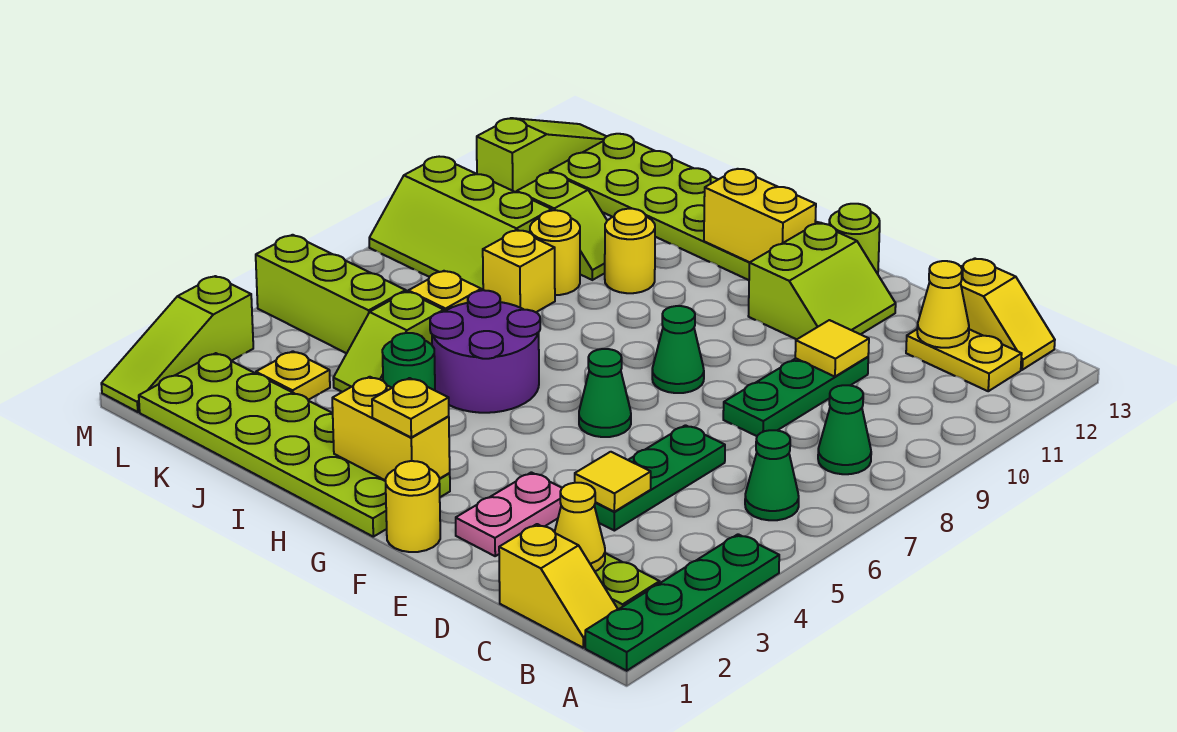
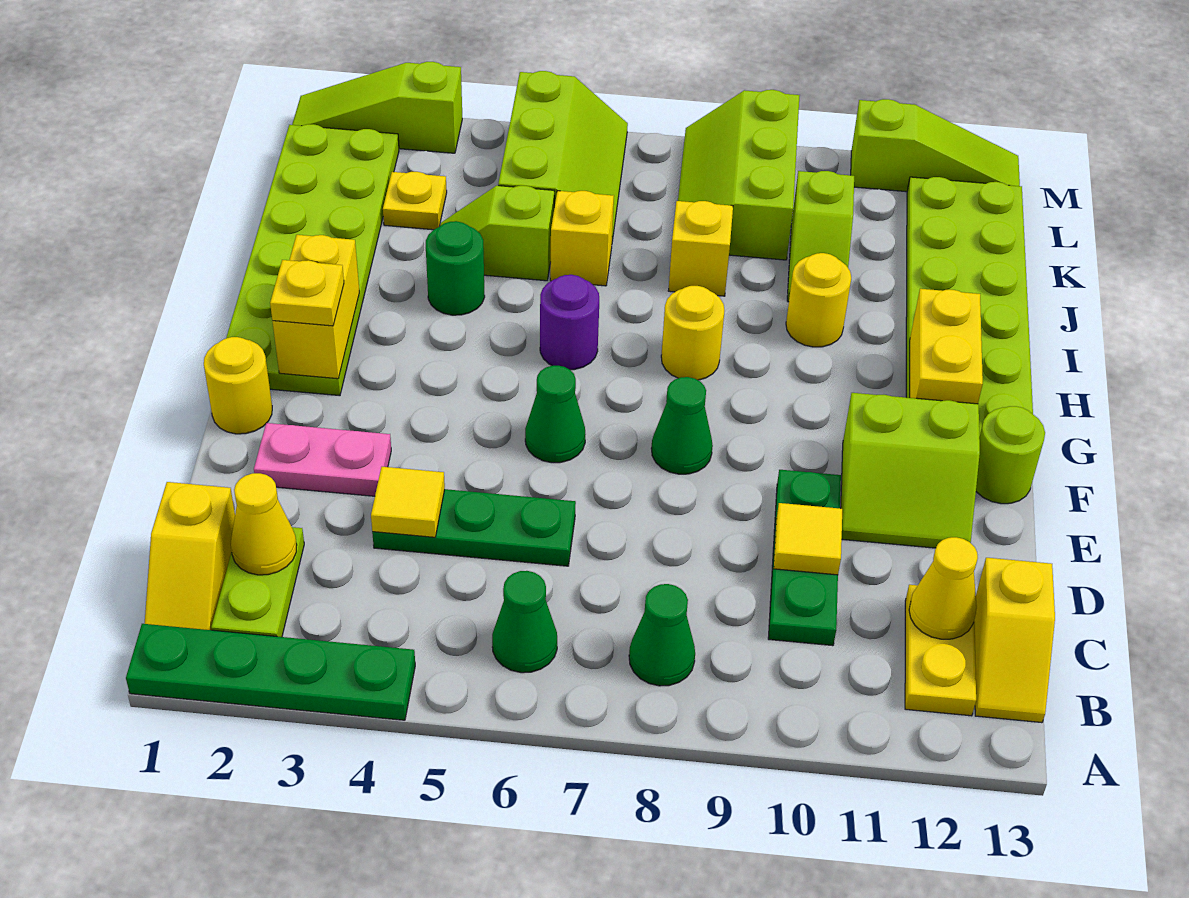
green plate D8:D10 level 1 -> green plate C10:E10 level 1
purple round brick H5:I6 level 1 -> purple round brick H6 level 1
yellow round brick J9 level 1 -> yellow round brick H8 level 1

